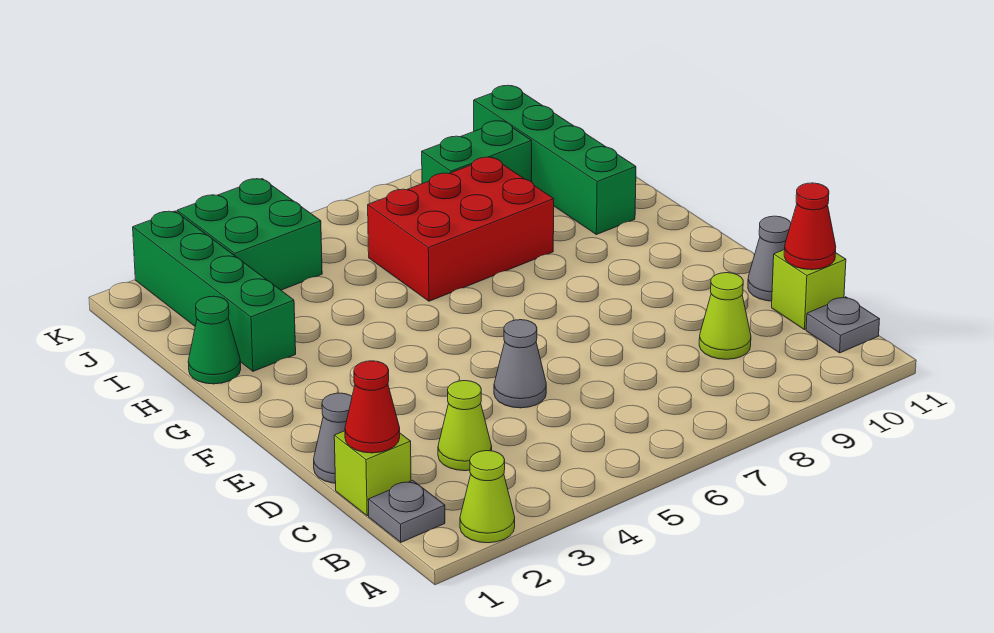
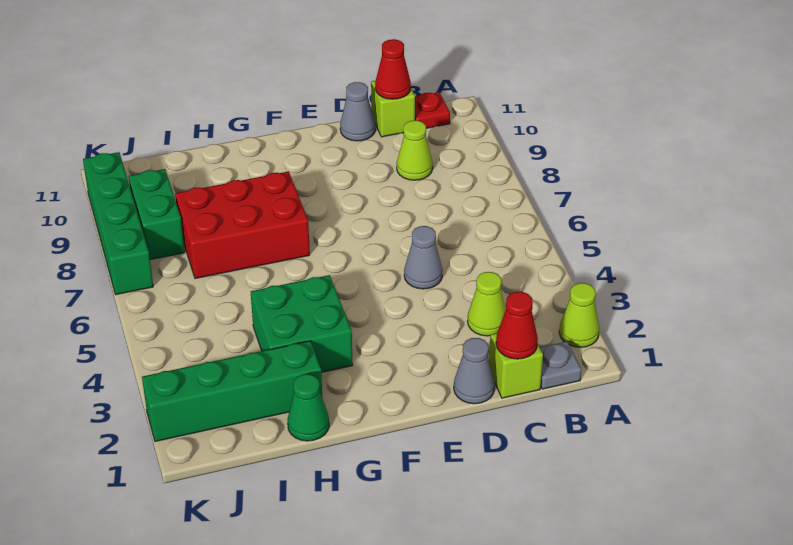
grey plate B11 level 1 -> red plate B11 level 1
red brick H6:I8 level 1 -> red brick G7:I8 level 1
green brick H10:K10 level 1 -> green brick K7:K10 level 1
green brick J3:K4 level 1 -> green brick G3:H4 level 1

